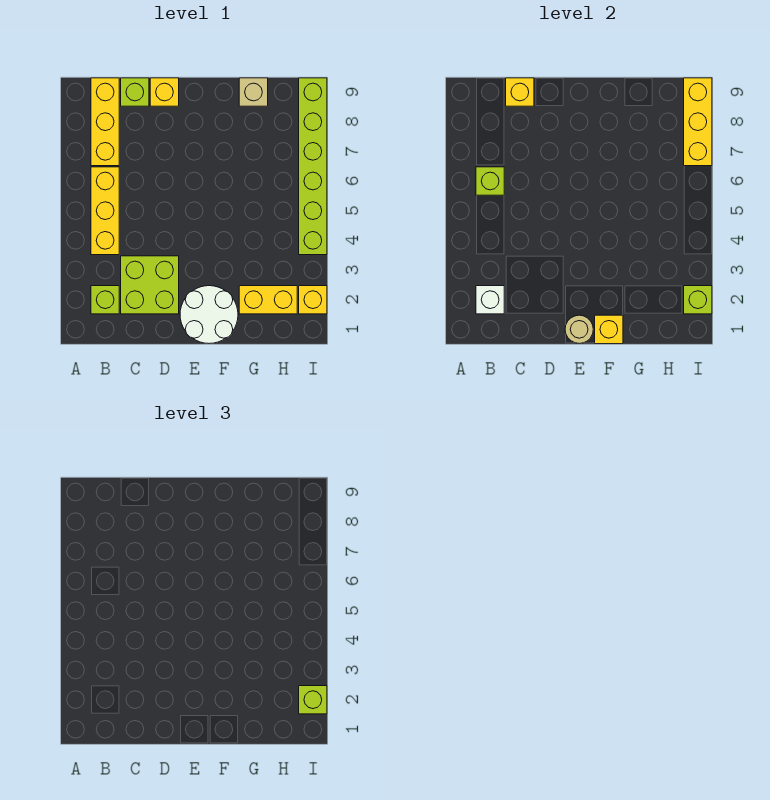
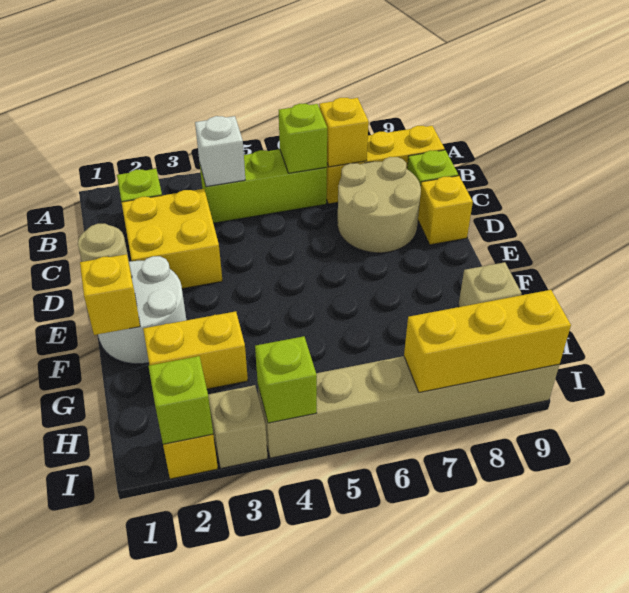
white brick B2 level 2 -> white brick B4 level 2
yellow brick B4:B6 level 1 -> lime brick B4:B6 level 1
lime brick C2:D3 level 1 -> yellow brick C2:D3 level 1
none -> tan round brick C7:D8 level 1
yellow brick C9 level 2 -> yellow brick B7 level 2
yellow brick G2:H2 level 1 -> yellow brick G2:G3 level 1
lime brick I2 level 3 -> lime brick I4 level 2
none -> tan brick I3 level 1
lime brick I4:I9 level 1 -> tan brick I4:I9 level 1

